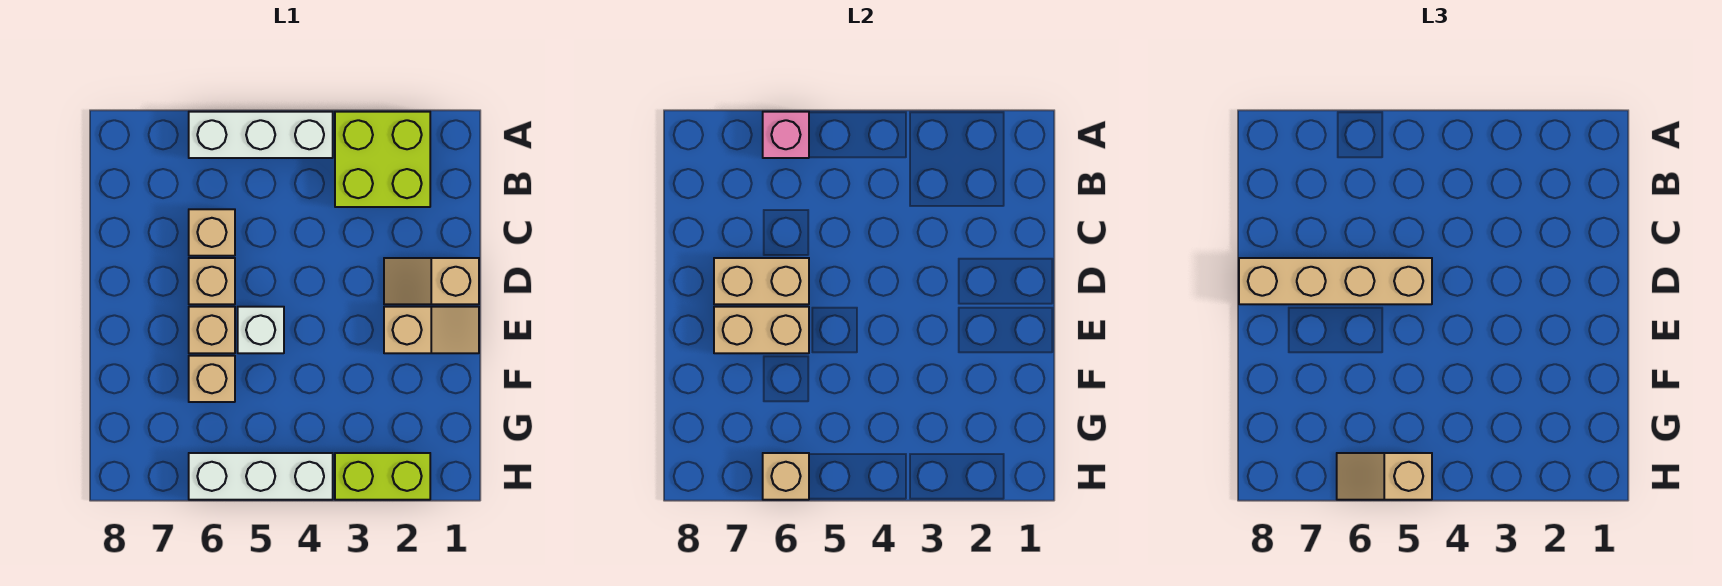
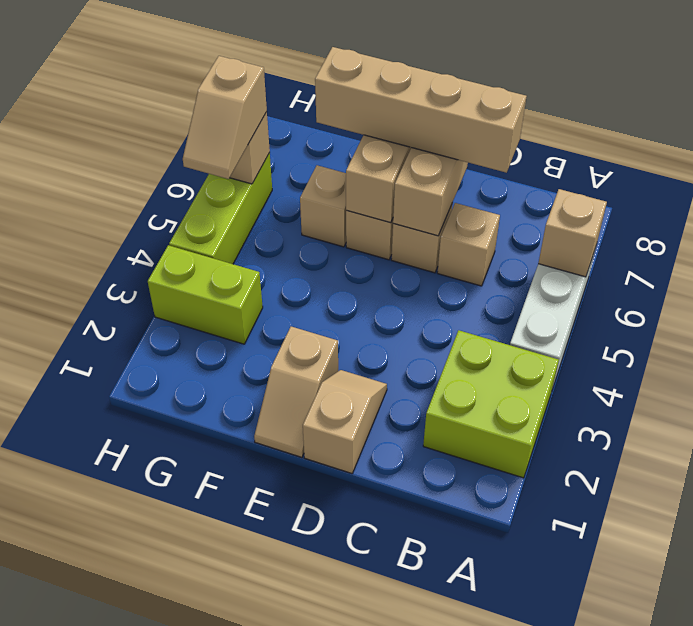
pink brick A6 level 2 -> tan brick A6 level 2
tan brick D5:D8 level 3 -> tan brick C7:F7 level 3
white brick E5 level 1 -> none
lime brick H2:H3 level 1 -> lime brick G3:H3 level 1
white brick H4:H6 level 1 -> lime brick H4:H6 level 1
tan slope H5:H6 level 3 top 5 -> tan slope H5:H6 level 3 top 6

